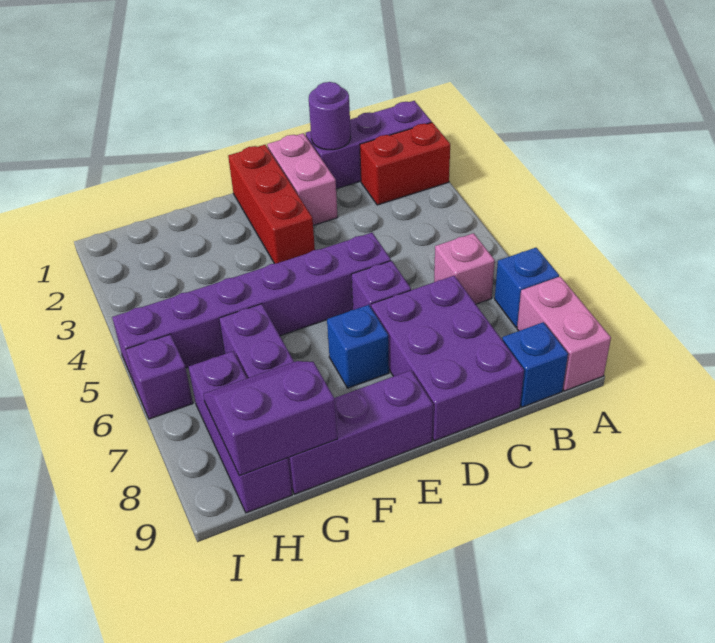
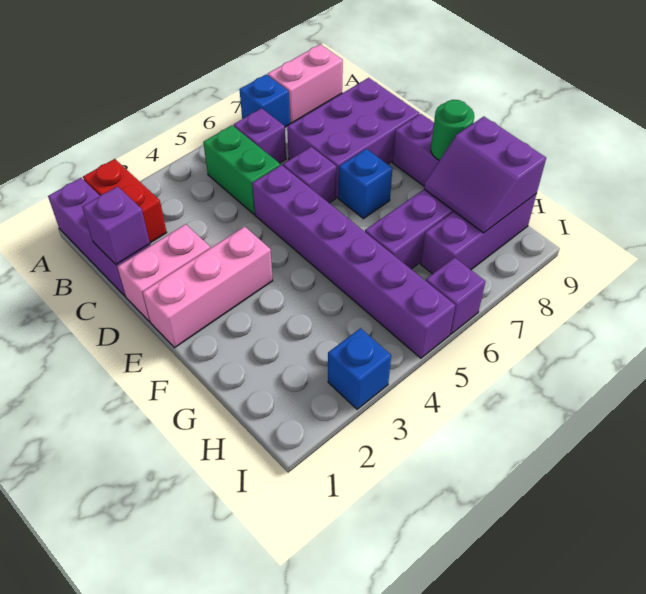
none -> green brick B5:C5 level 1
pink brick B6 level 1 -> purple brick B6 level 1
blue brick B9 level 1 -> blue brick I3 level 1
purple round brick C1 level 2 -> purple brick C1 level 2
red brick E1:E3 level 1 -> pink brick E1:E3 level 1
none -> green round brick F9 level 2

